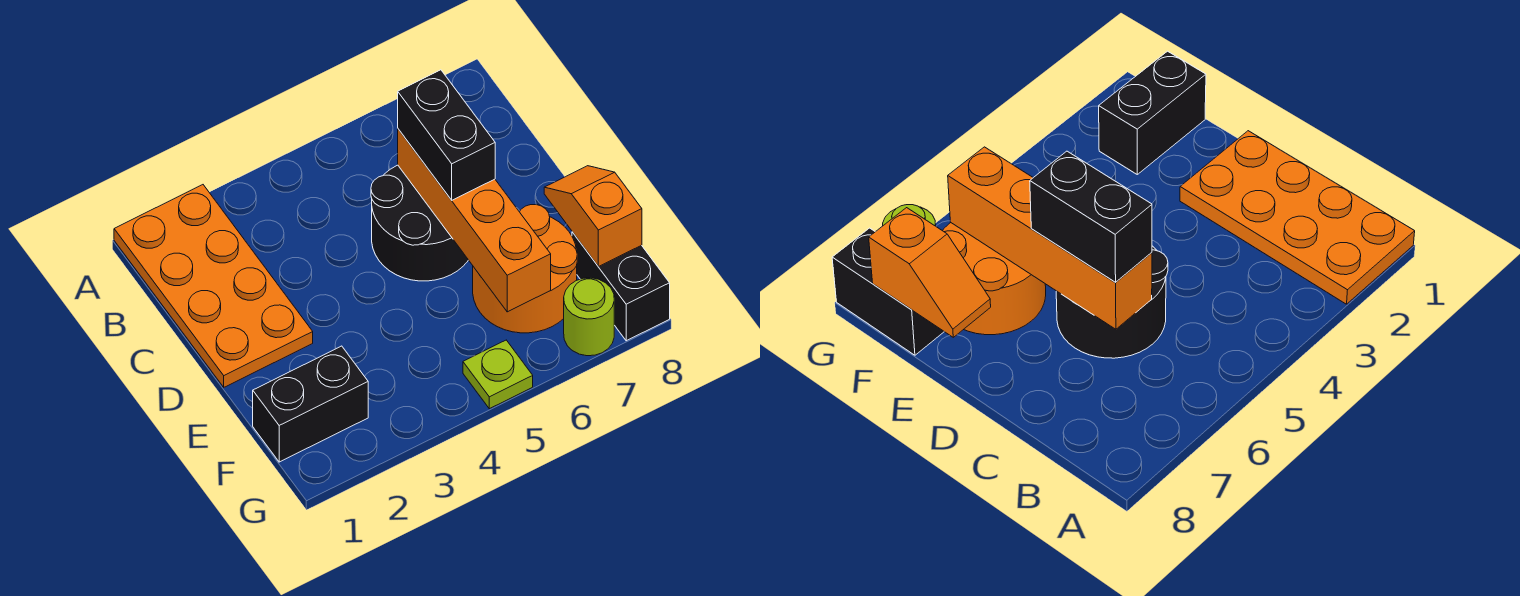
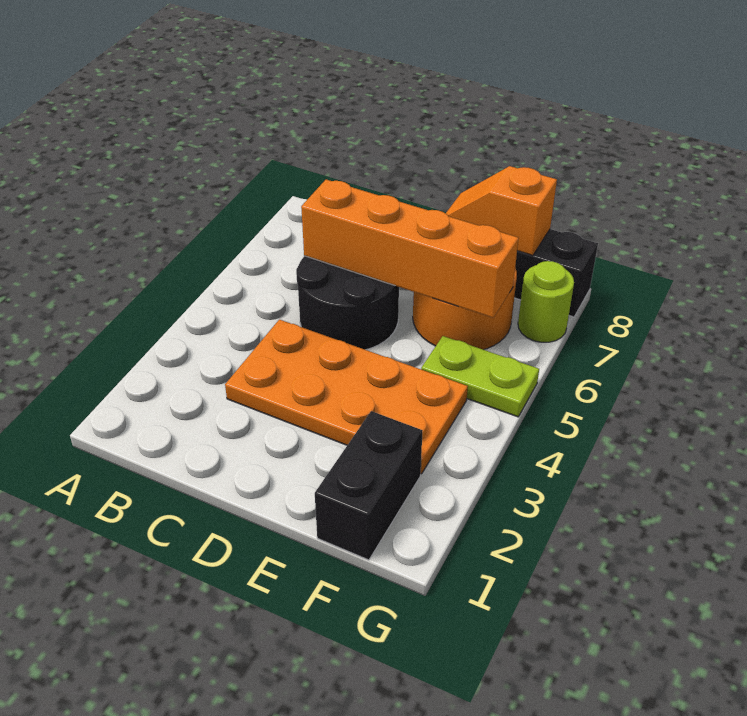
orange plate A1:D2 level 1 -> orange plate C3:F4 level 1
black brick C6:D6 level 3 -> none
lime plate G5 level 1 -> lime plate F5:G5 level 1

